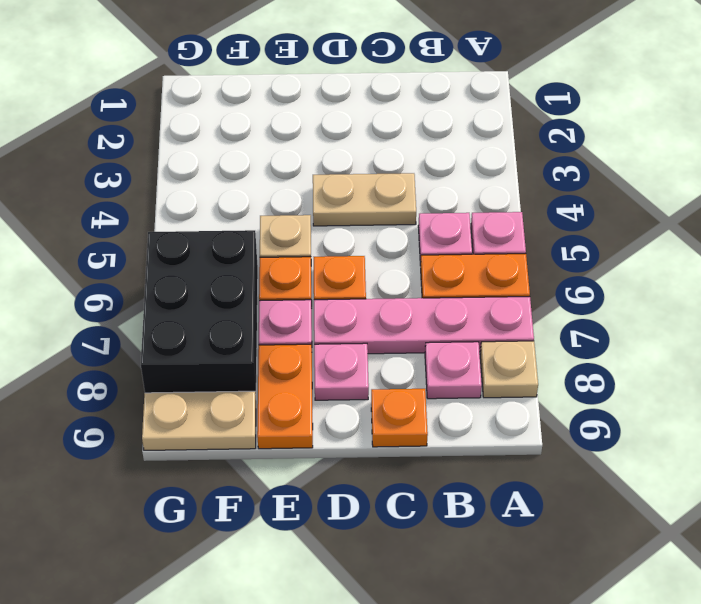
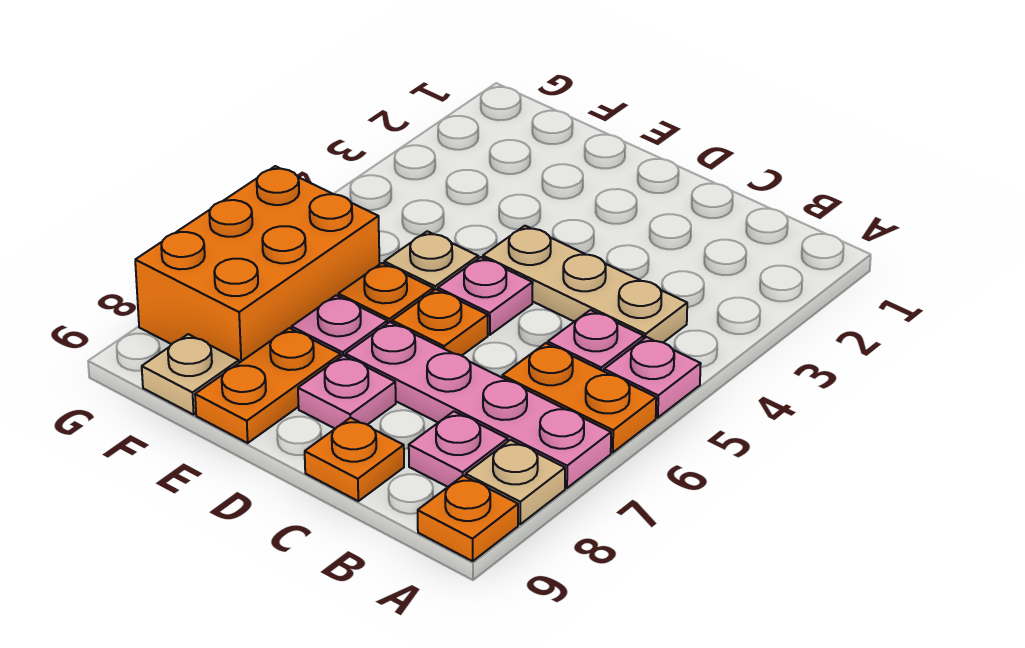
none -> orange plate A9 level 1
tan plate C4:D4 level 1 -> tan plate B4:D4 level 1
none -> pink plate D5 level 1
black brick F6:G8 level 1 -> orange brick F6:G8 level 1
tan plate F9:G9 level 1 -> tan plate F9 level 1

